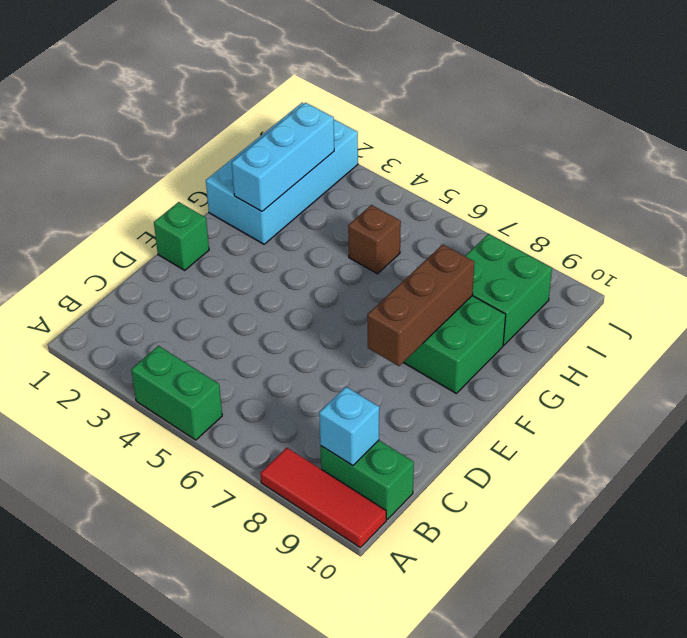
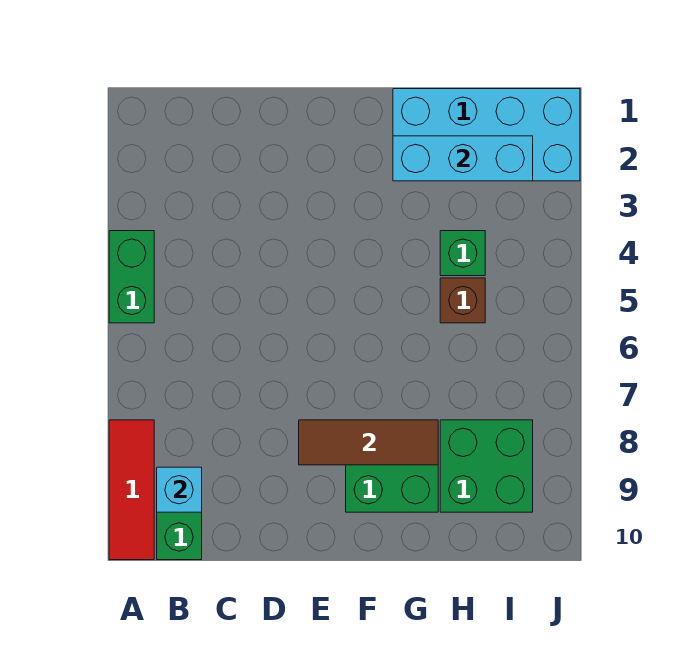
green brick E1 level 1 -> green brick H4 level 1
brown brick E8:G8 level 2 -> brown tile E8:G8 level 2

